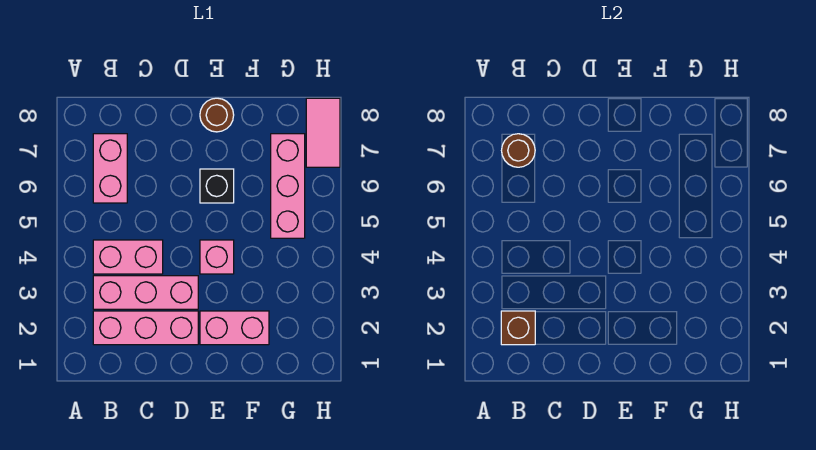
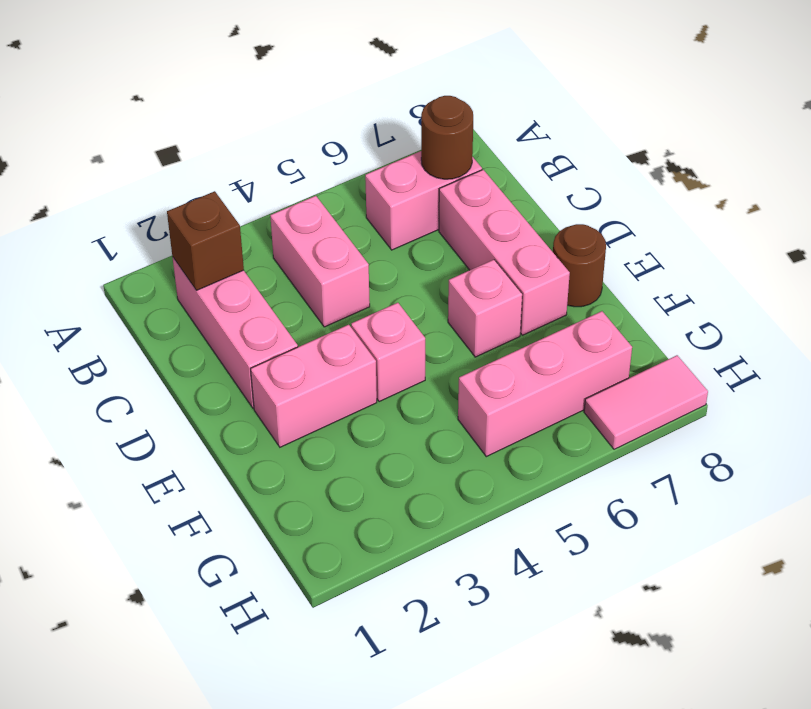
pink brick B3:D3 level 1 -> pink brick C7:E7 level 1
pink brick E2:F2 level 1 -> pink brick E2:E3 level 1
black brick E6 level 1 -> pink brick E6 level 1

